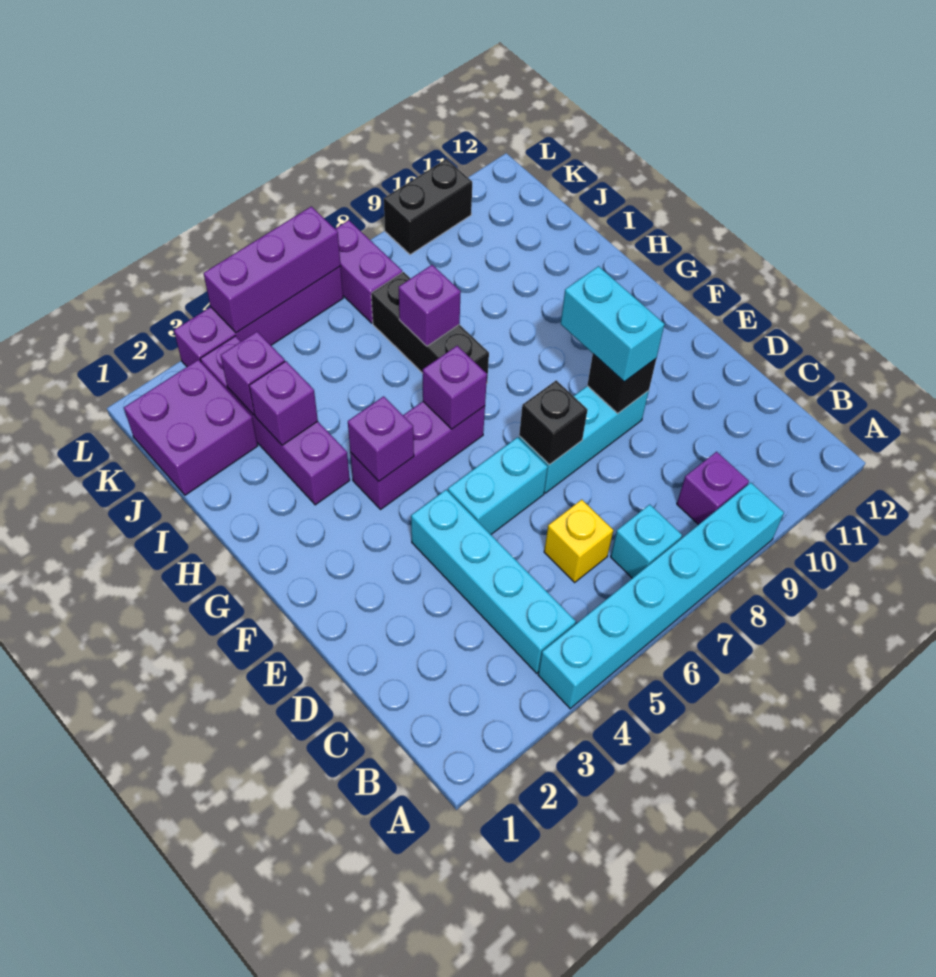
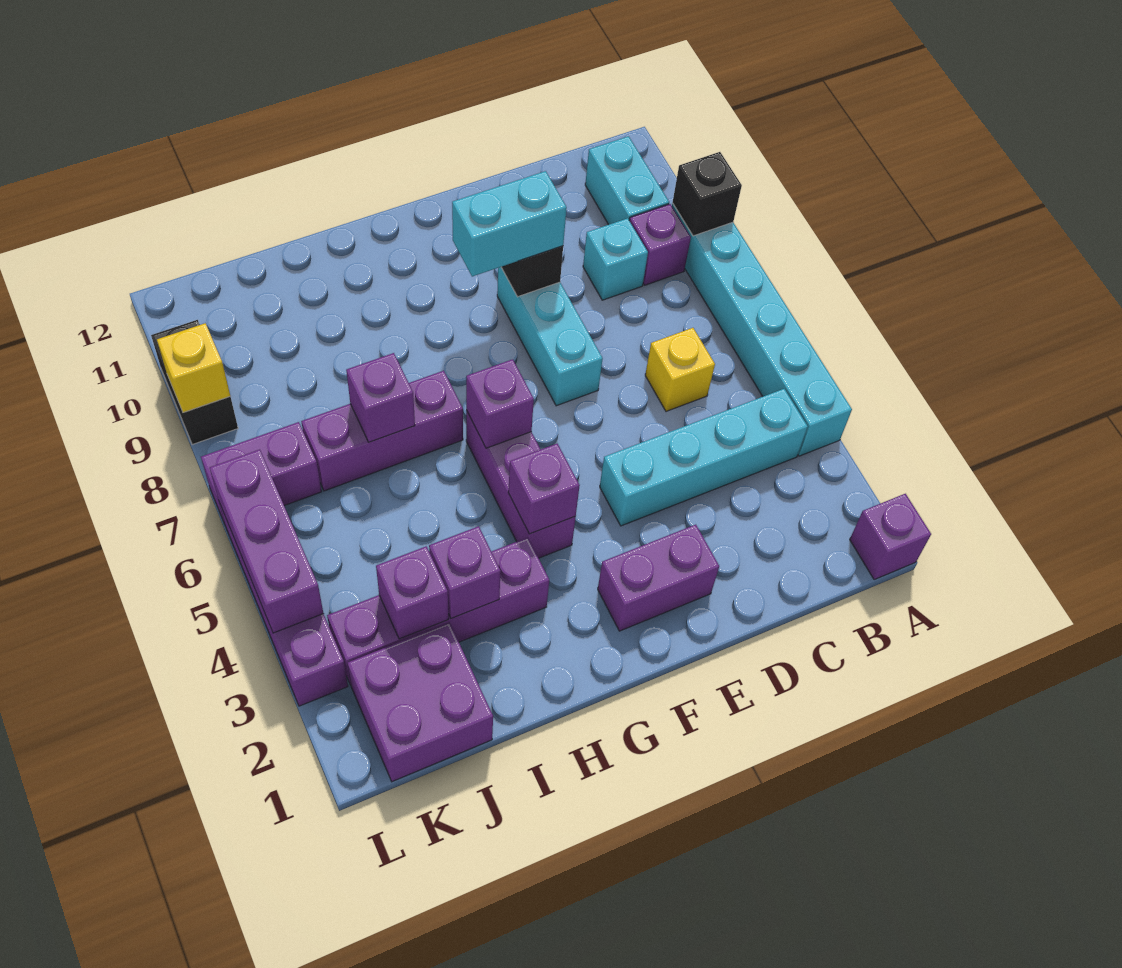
none -> purple brick A1 level 1
cyan brick B7 level 1 -> cyan brick C9 level 1
none -> purple brick E2:F2 level 1
cyan brick E5:E6 level 1 -> cyan brick B10:B11 level 1
black brick E7 level 2 -> black brick A9 level 2
black brick H7:J7 level 1 -> purple brick H7:J7 level 1
none -> yellow brick L9 level 2

